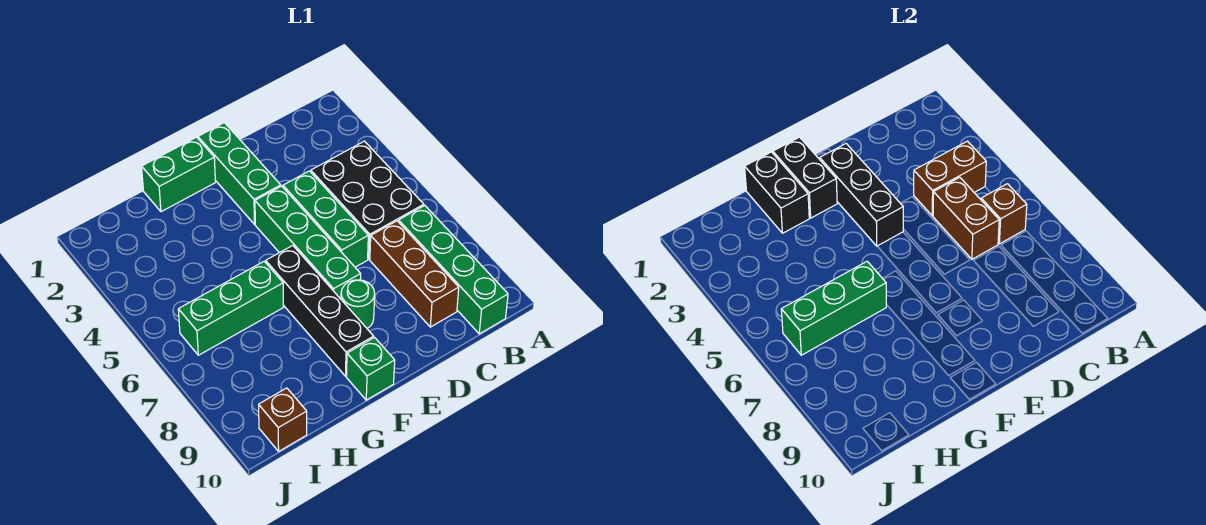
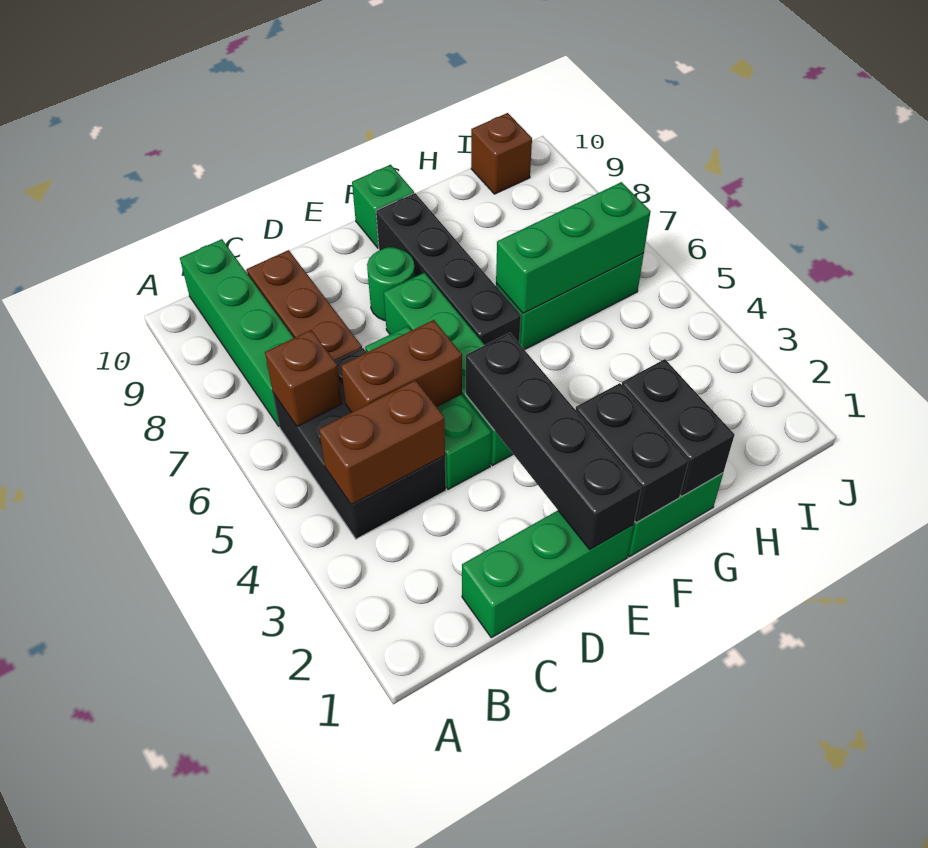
brown brick C5:C6 level 2 -> brown brick C5:D5 level 2
green brick E1:E3 level 1 -> green brick C1:E1 level 1
black brick E2:E4 level 2 -> black brick E1:E4 level 2

